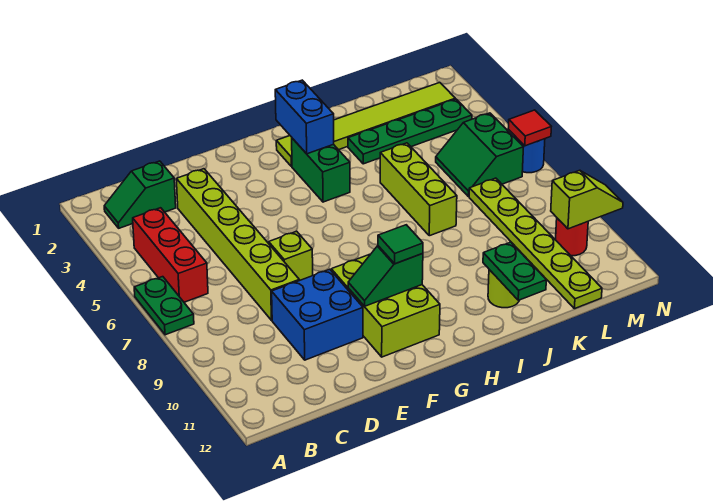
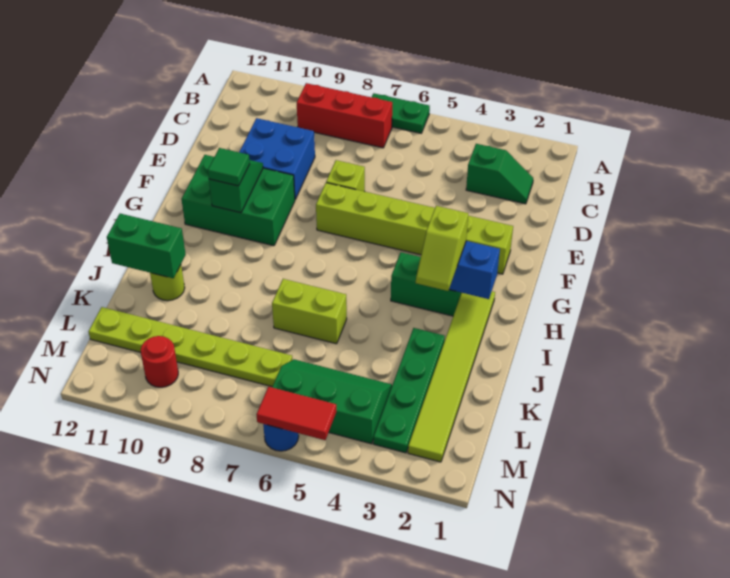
green slope B2:C2 level 1 top C -> green slope C2:C3 level 1 top 3
red brick B4:B6 level 1 -> red brick B7:B9 level 1
lime brick D3:D8 level 1 -> lime brick F2:F7 level 1
lime brick F9:G11 level 1 -> green brick F9:G11 level 1
lime brick J5:J7 level 1 -> lime brick J6:J7 level 1
green plate J11:J12 level 2 -> green brick J11:J12 level 2
green slope L5:M6 level 1 top M -> green slope L4:M6 level 1 top M
lime slope M10:N10 level 2 top M -> lime slope H3:I3 level 3 top H
red tile N6 level 2 -> red tile N5:N6 level 2

